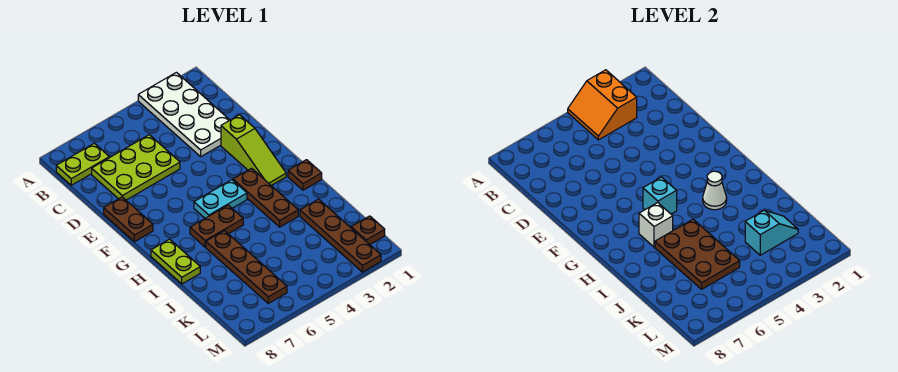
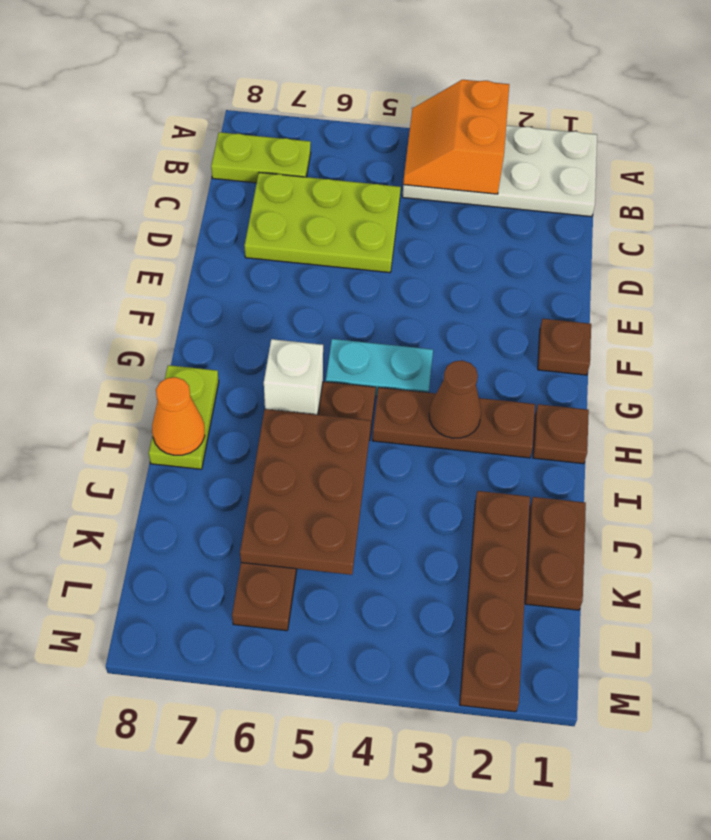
white plate A2:D3 level 1 -> white plate A1:B4 level 1
lime slope E2:G2 level 1 top E -> none
brown plate E8:F8 level 1 -> brown plate J1:K1 level 1
brown plate G3:I3 level 1 -> brown plate H2:H4 level 1
cyan brick G5 level 2 -> none
white cone H3 level 2 -> brown cone H3 level 2
none -> orange cone I8 level 2
cyan slope K2:K3 level 2 top 3 -> none
brown plate L1 level 1 -> brown plate F1 level 1

